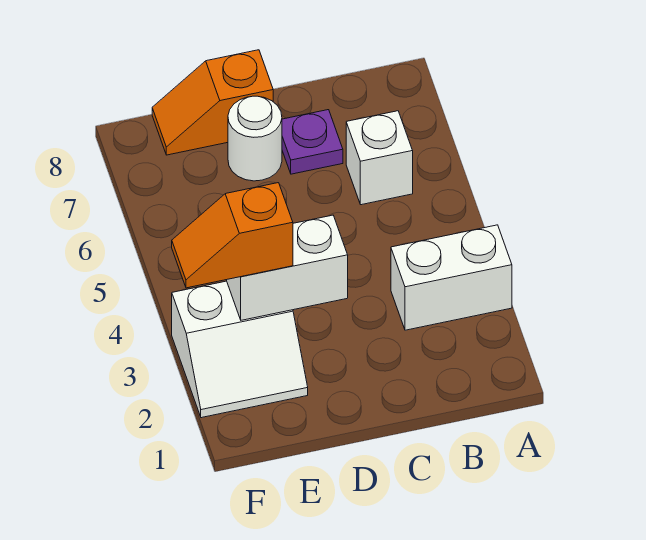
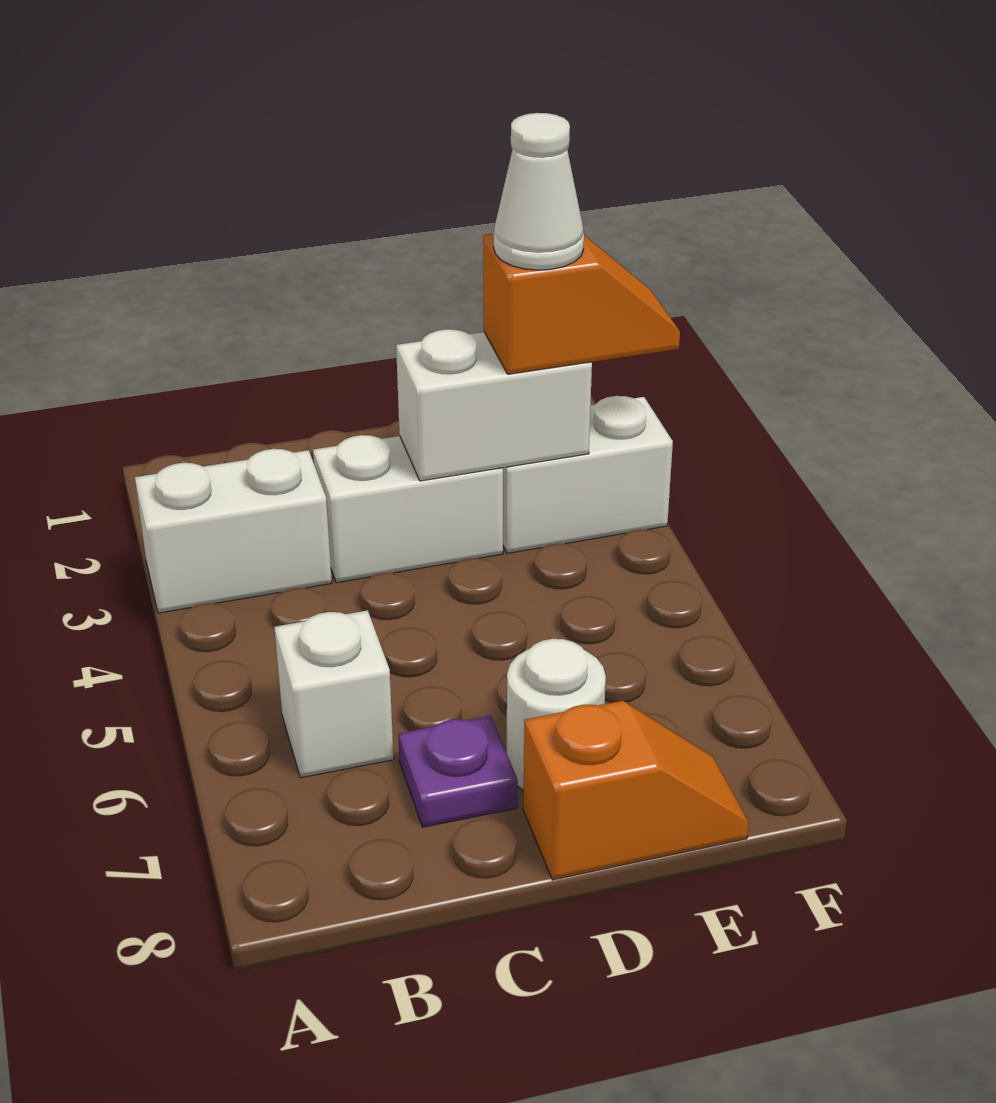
none -> white brick C3:D3 level 1
none -> white cone E3 level 4

